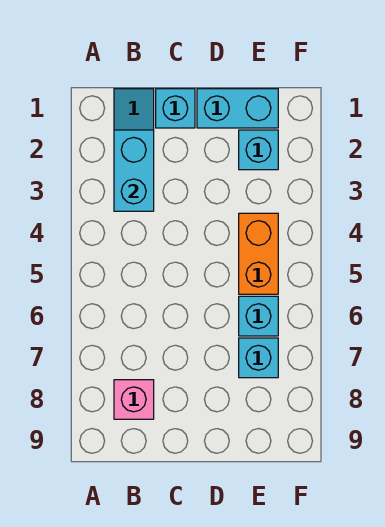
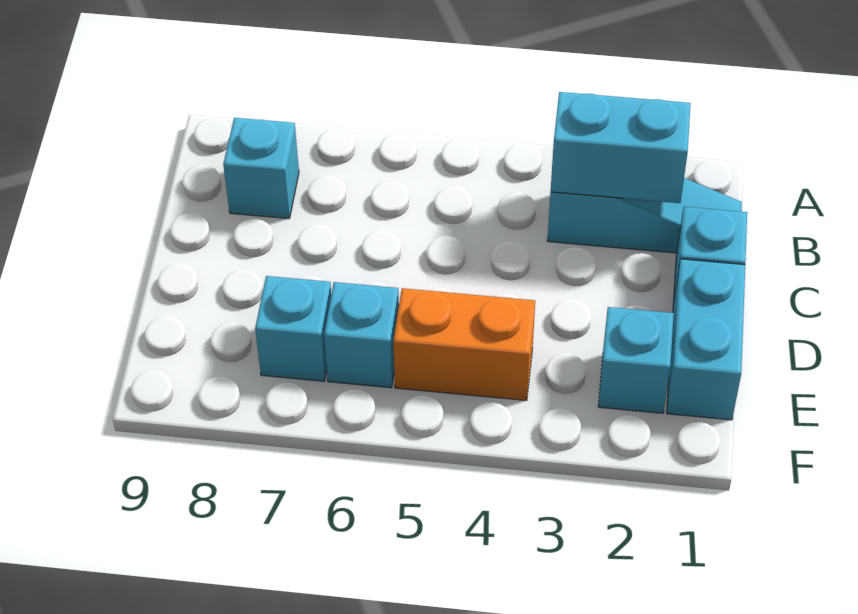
pink brick B8 level 1 -> cyan brick B8 level 1

